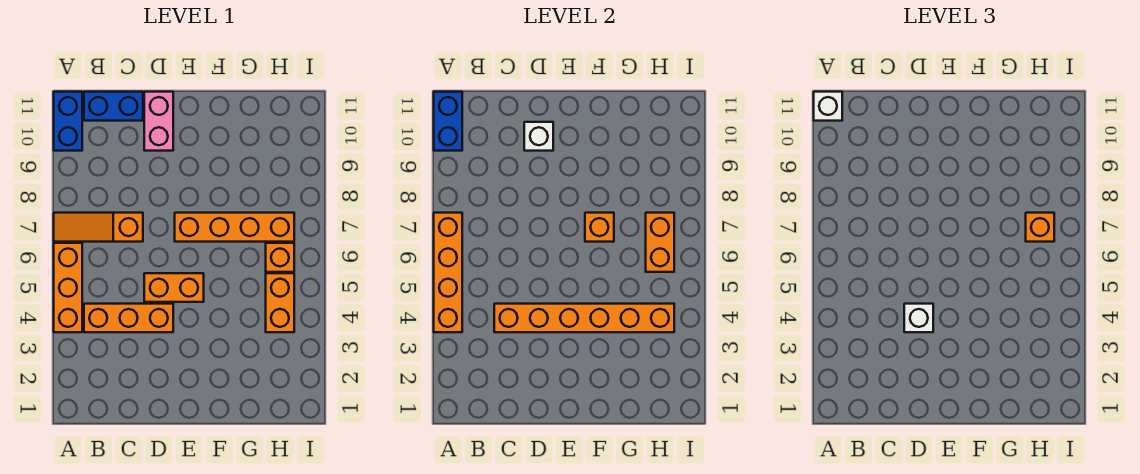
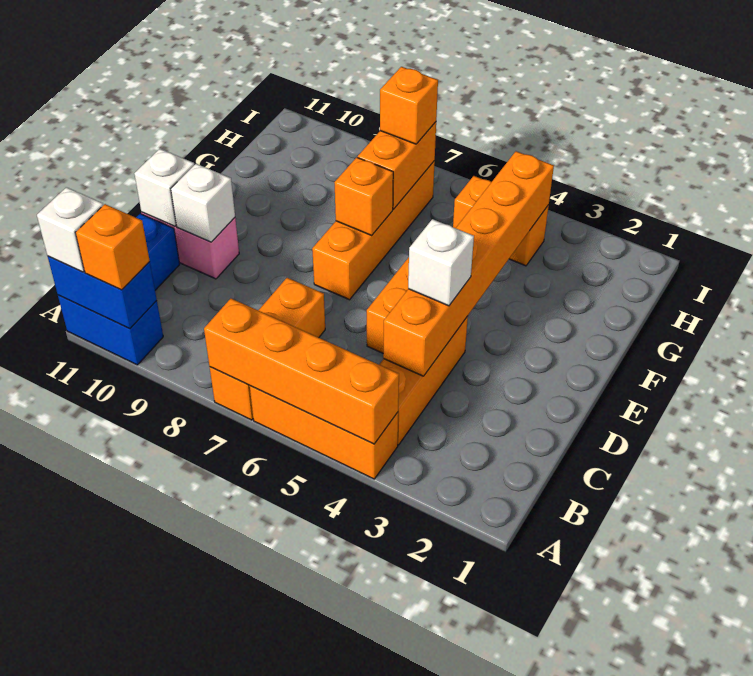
orange slope A7:C7 level 1 top C -> orange brick A7:C7 level 1
none -> white brick D11 level 2
orange brick H6 level 1 -> orange brick A10 level 3
orange brick H6:H7 level 2 -> orange brick G7:H7 level 2

